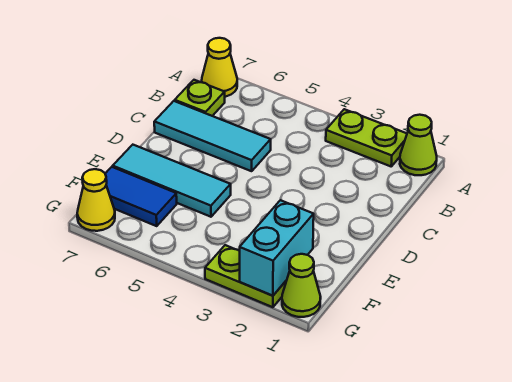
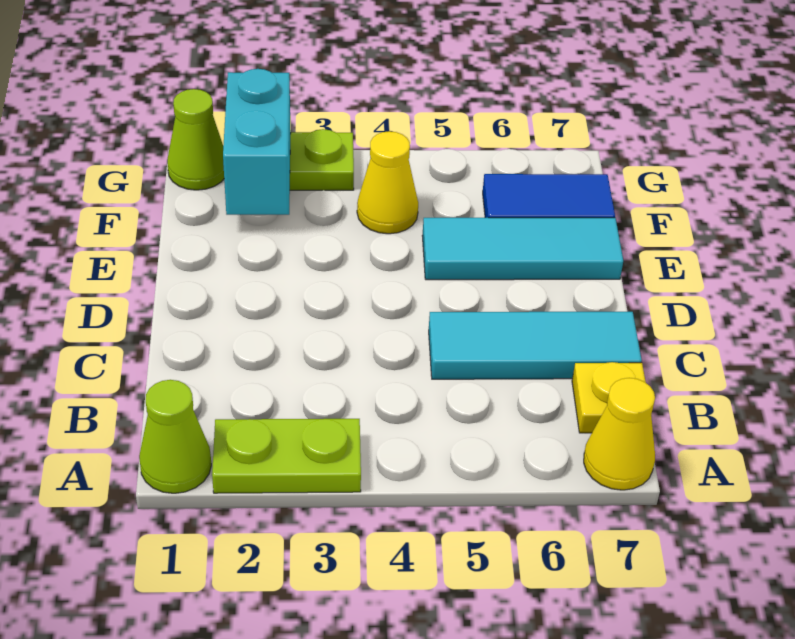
lime plate B7 level 1 -> yellow plate B7 level 1
yellow cone G7 level 1 -> yellow cone F4 level 1

